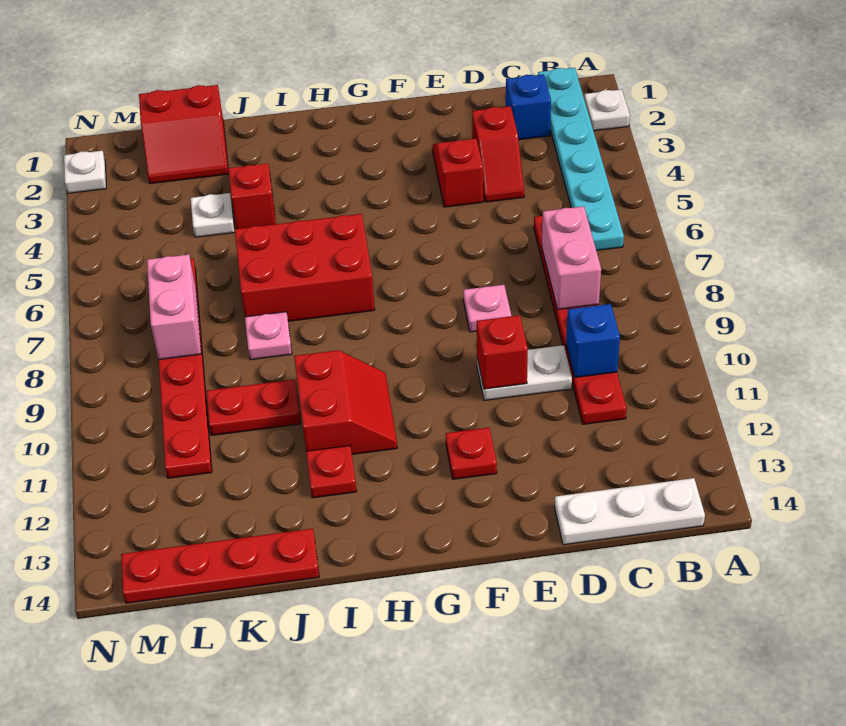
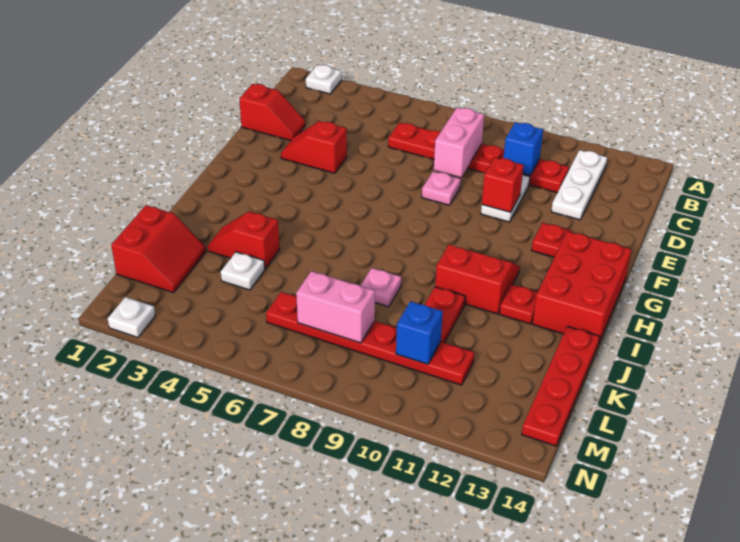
cyan plate B1:B6 level 1 -> none
white plate B14:D14 level 1 -> white plate B12:D12 level 1
blue brick C2 level 1 -> blue brick L10 level 2
pink brick C7:C8 level 2 -> pink brick C8:D8 level 2
red slope D3:D4 level 1 top 3 -> red slope D1:D2 level 1 top 1
red brick H6:J7 level 1 -> red brick G13:I14 level 1

